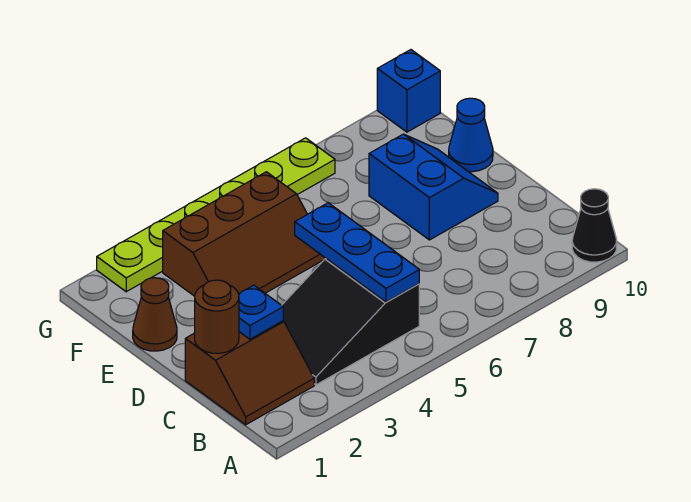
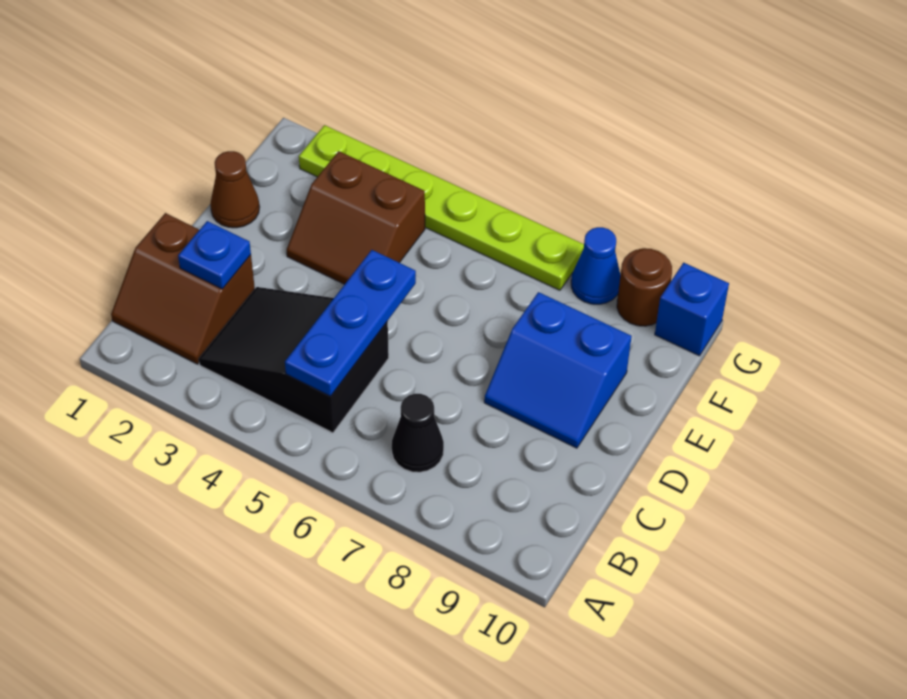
black cone A10 level 1 -> black cone B7 level 1
brown round brick C1 level 2 -> brown round brick G9 level 1
blue slope D8:E9 level 1 top 8 -> blue slope D8:E9 level 1 top E
brown slope E3:F5 level 1 top F -> brown slope E3:F4 level 1 top F
blue cone E10 level 1 -> blue cone G8 level 1

